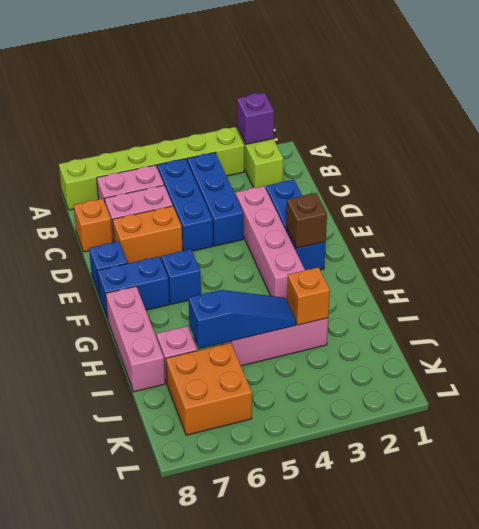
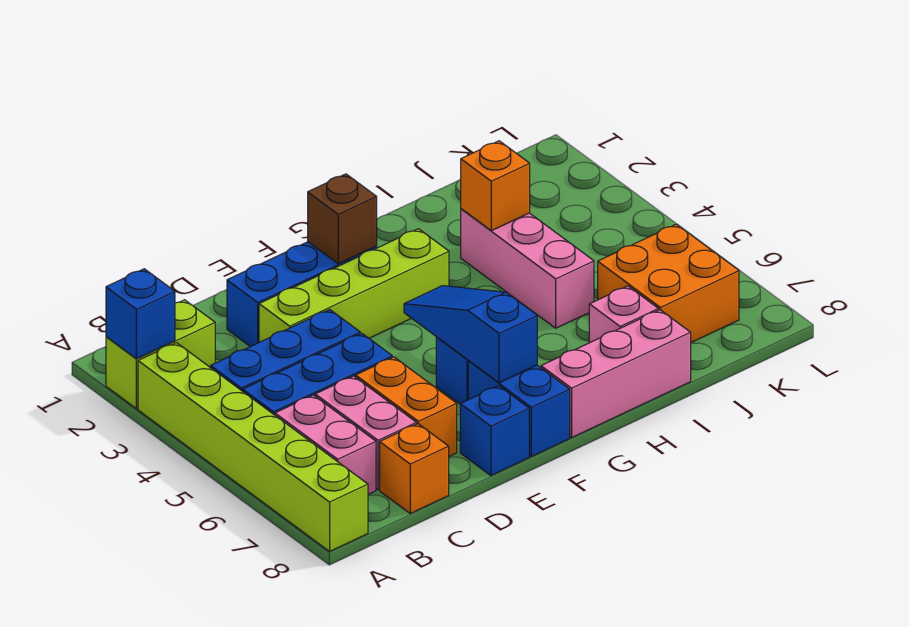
purple brick A2 level 2 -> blue brick A2 level 2
pink brick D3:G3 level 1 -> lime brick D3:G3 level 1
blue slope I4:I6 level 2 top 6 -> blue slope F5:F7 level 2 top 7

